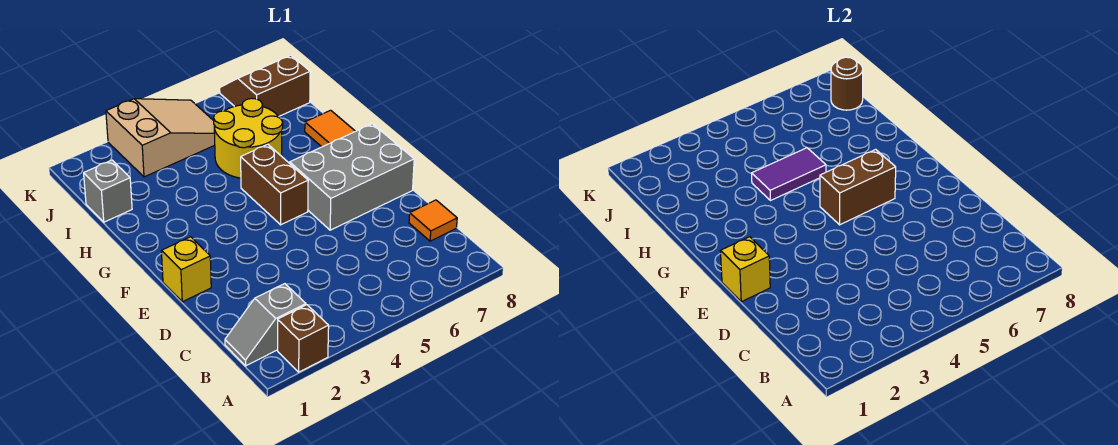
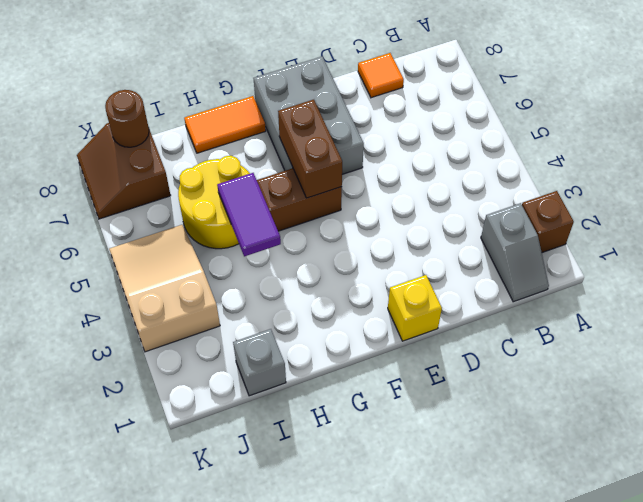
yellow brick E1 level 2 -> none

